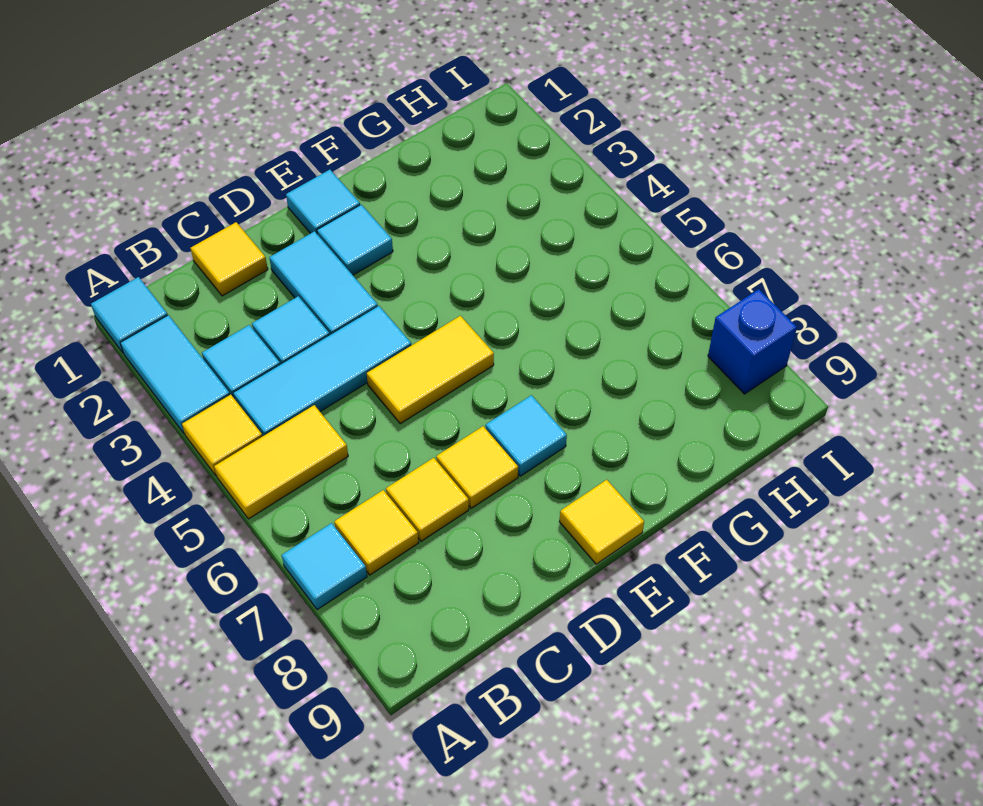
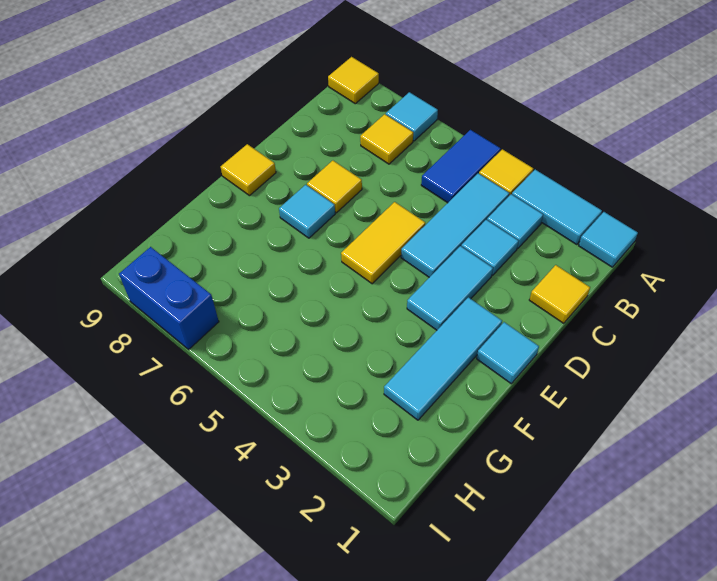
yellow tile A5:B5 level 1 -> blue tile A5:B5 level 1
yellow tile C7 level 1 -> yellow tile A9 level 1
cyan tile D2:D3 level 1 -> cyan tile D3:E3 level 1
cyan tile E2 level 1 -> cyan tile E2:G2 level 1
blue brick I8 level 1 -> blue brick I7:I8 level 1

